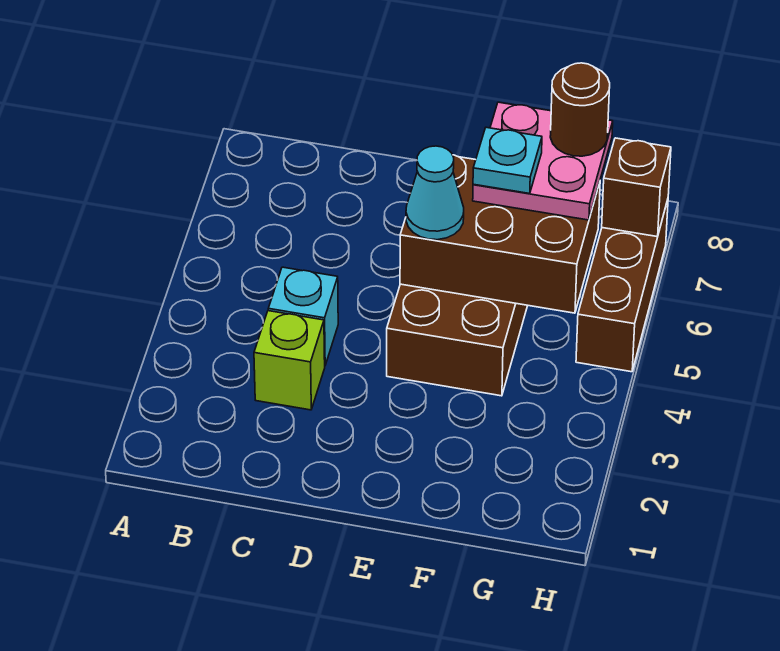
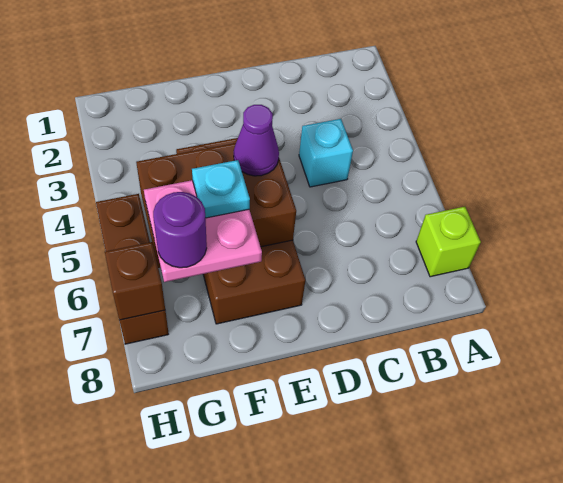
lime brick C3 level 1 -> lime brick A7 level 1
cyan cone E5 level 3 -> purple cone E5 level 3
brown round brick G7 level 4 -> purple round brick G7 level 4

